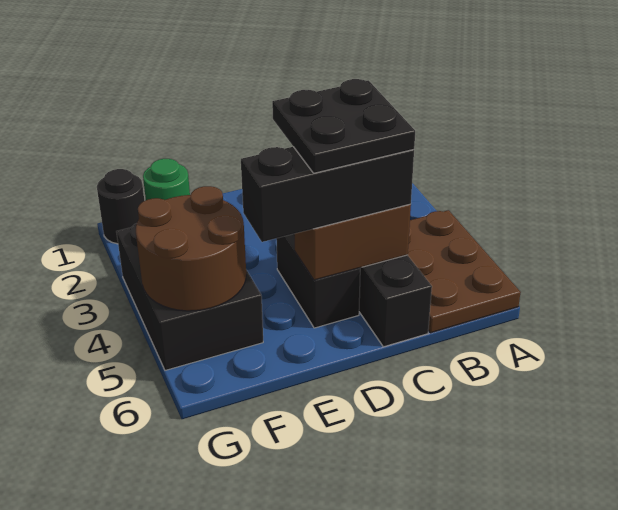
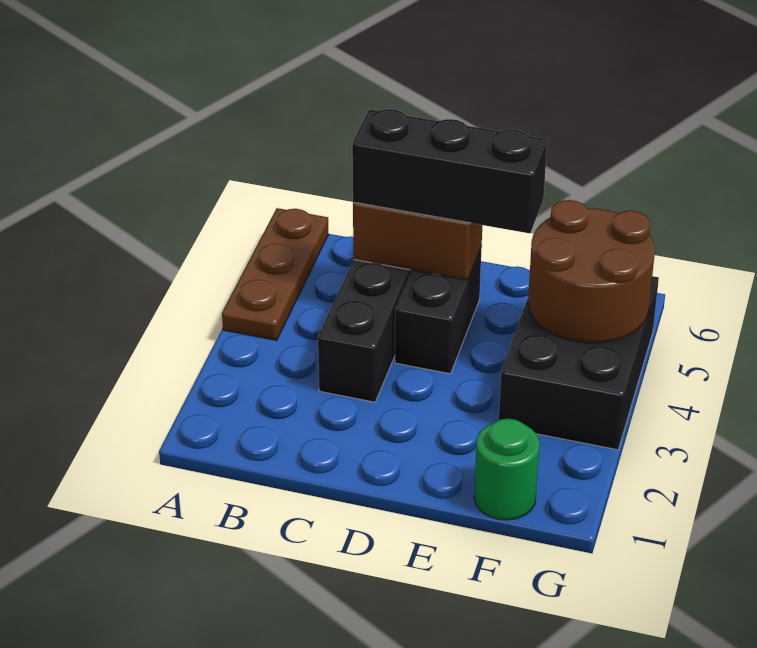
brown plate A4:B6 level 1 -> brown plate A4:A6 level 1
black plate C4:D5 level 4 -> none
black round brick G1 level 1 -> none

